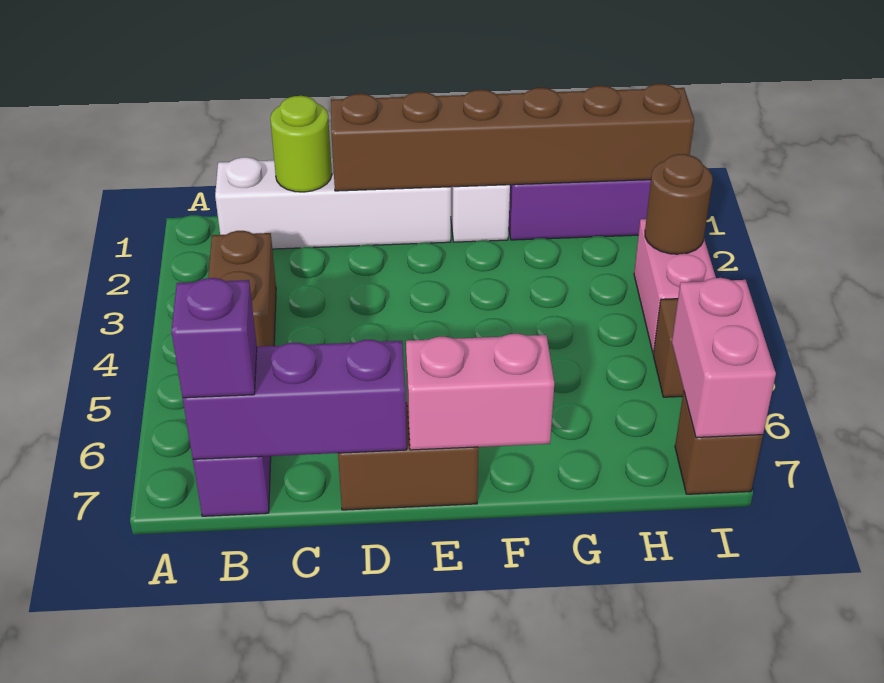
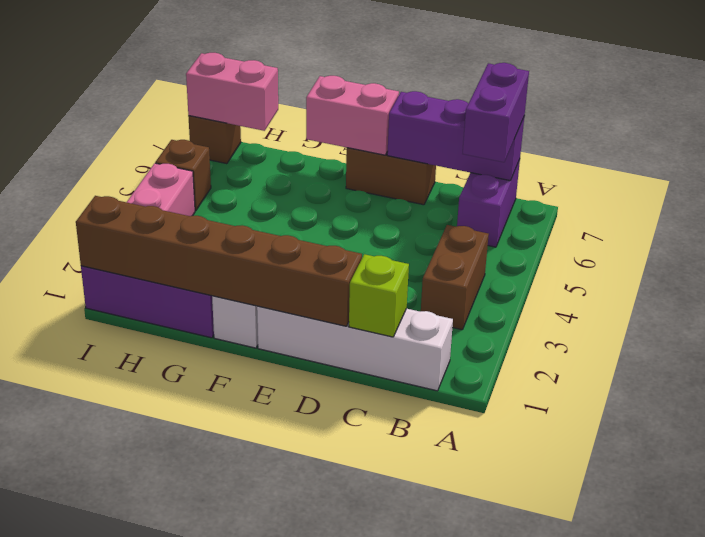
purple brick B7 level 3 -> purple brick B6:B7 level 3
lime round brick C1 level 2 -> lime brick C1 level 2
brown round brick I3 level 2 -> none
pink brick I6:I7 level 2 -> pink brick H7:I7 level 2

